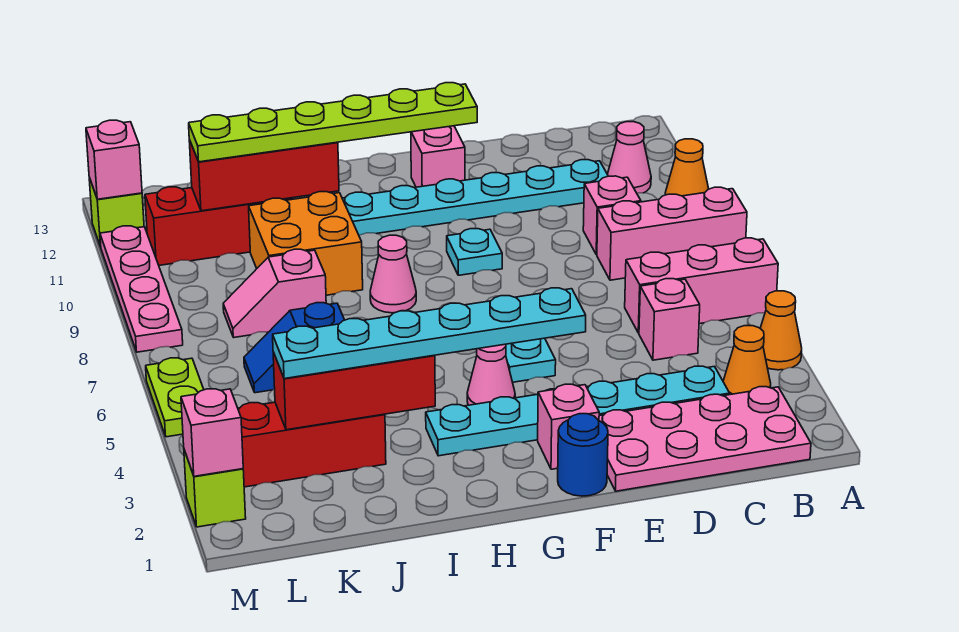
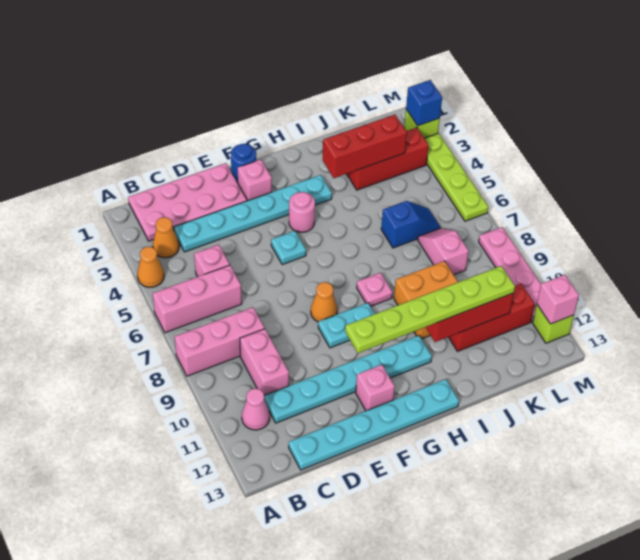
orange cone A10 level 1 -> orange cone F8 level 1
pink brick C9 level 1 -> pink brick C9:C10 level 1
cyan plate F3:K3 level 3 -> cyan plate C13:H13 level 1
cyan plate F9 level 1 -> cyan plate F9:G9 level 1
pink cone G4 level 1 -> pink round brick G4 level 1
pink cone H8 level 1 -> pink plate H8 level 1
pink slope J8:K8 level 1 top J -> pink slope K7:K8 level 1 top 8
pink brick M2 level 2 -> blue brick M2 level 2
lime plate M5:M6 level 1 -> lime plate M3:M6 level 1

